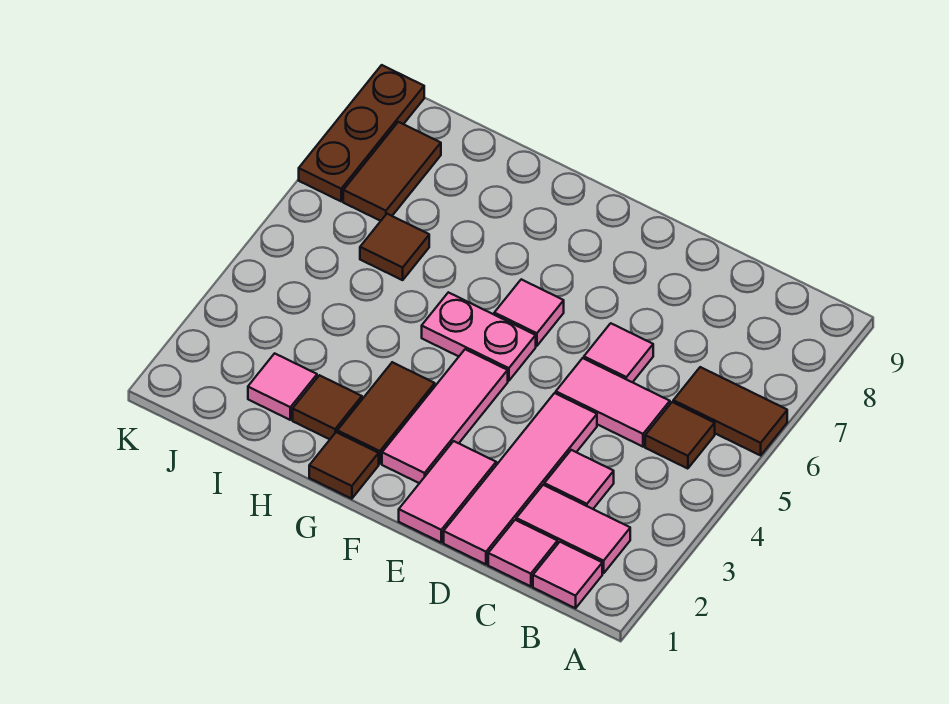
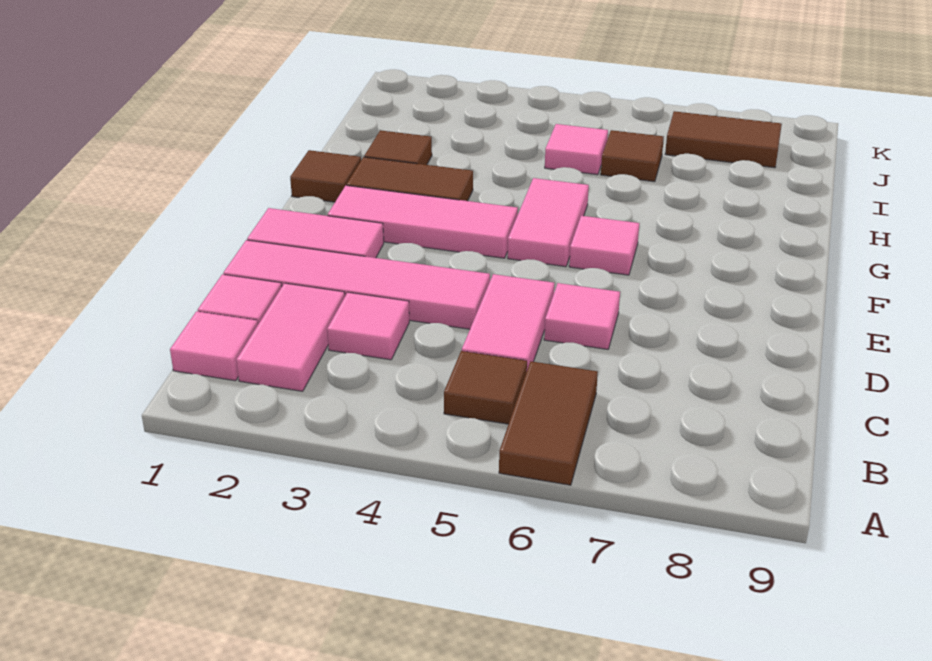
pink plate F5:G5 level 1 -> pink tile F5:G5 level 1
pink tile I2 level 1 -> pink tile I5 level 1
brown plate K7:K9 level 1 -> none

